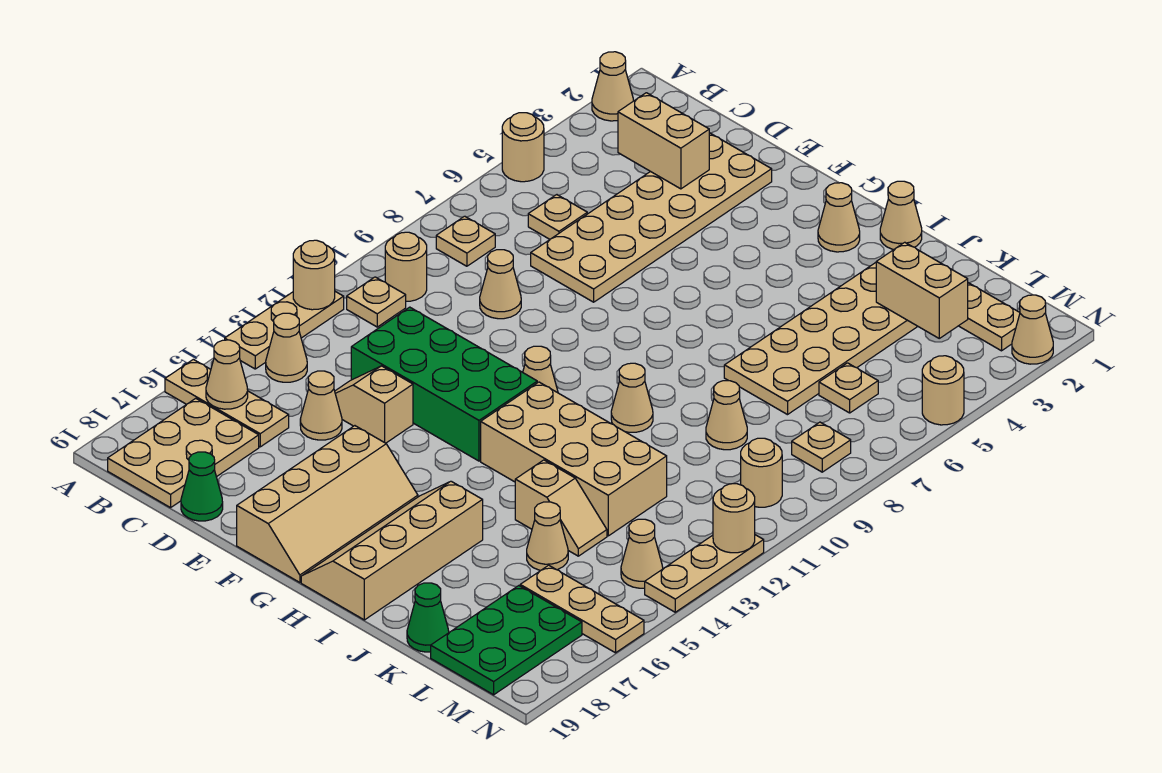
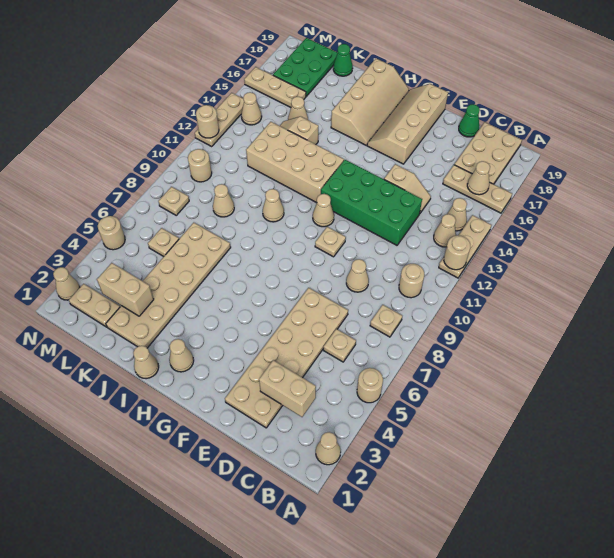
tan plate B11 level 1 -> tan plate F10 level 1
tan cone D15 level 1 -> tan cone B13 level 1

